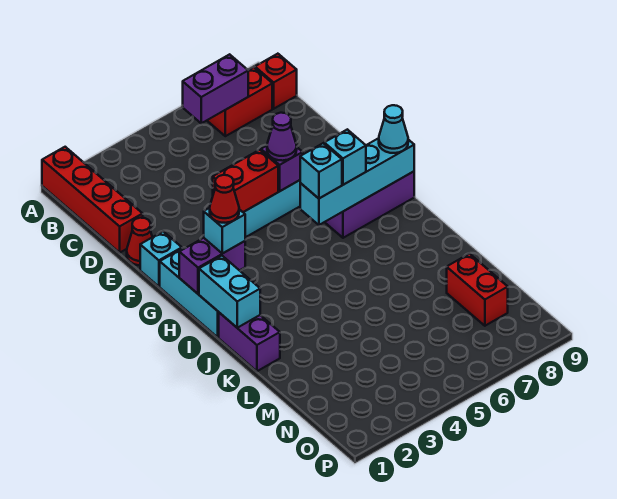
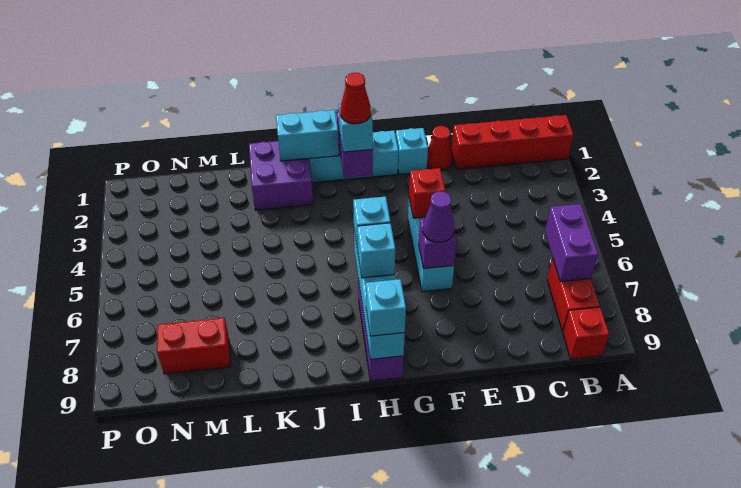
red brick F4:F5 level 2 -> red brick F4 level 2
cyan cone H9 level 3 -> cyan brick H9 level 3
purple brick J1:K1 level 1 -> purple brick J1:K2 level 1

